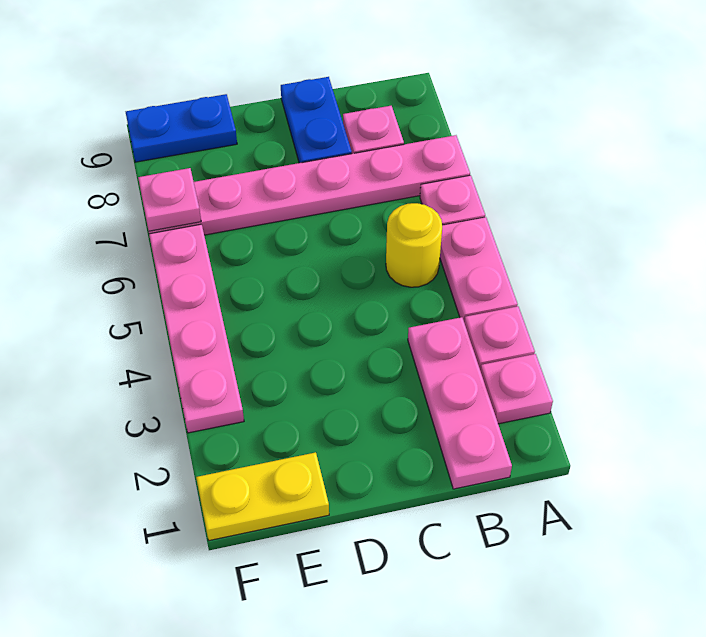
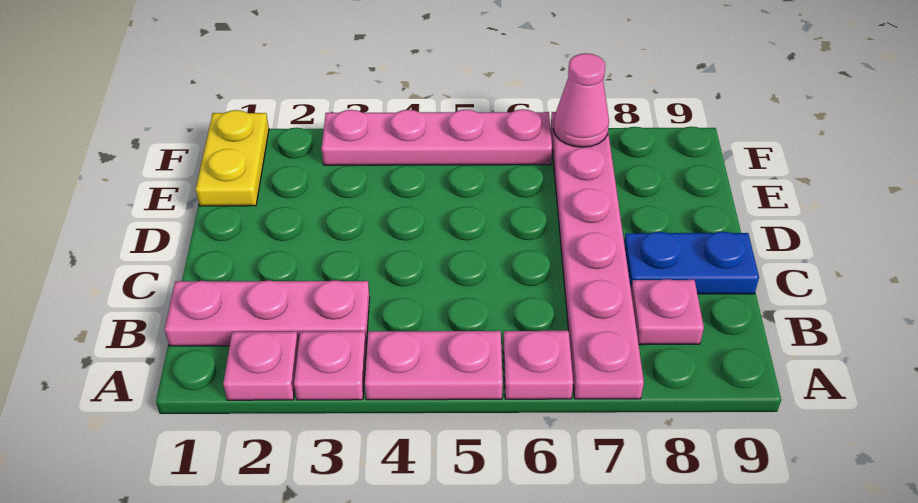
yellow round brick B5 level 1 -> none
blue plate E9:F9 level 1 -> none
pink plate F7 level 2 -> pink cone F7 level 2

